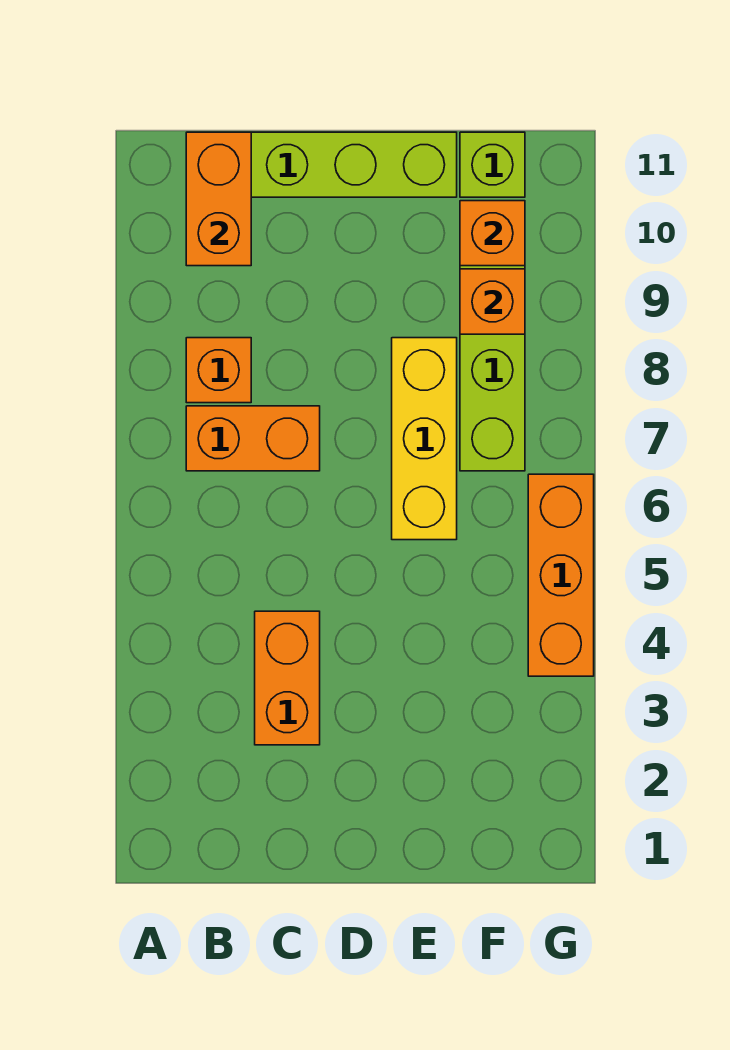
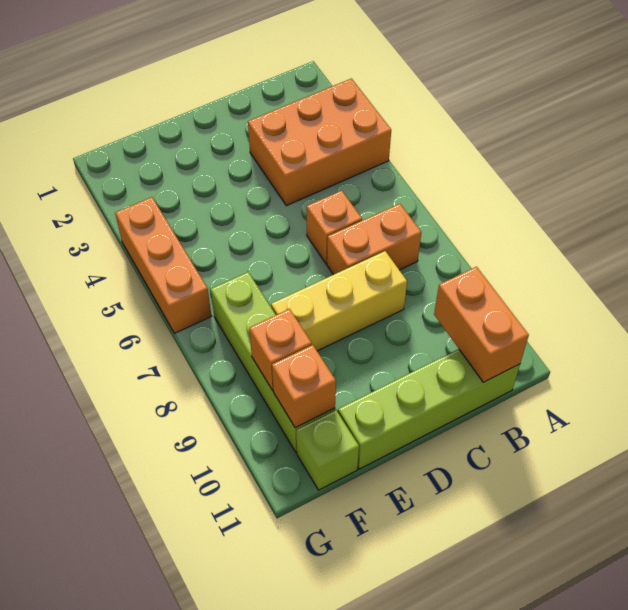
orange brick B8 level 1 -> orange brick C6 level 1
orange brick C3:C4 level 1 -> orange brick A3:C4 level 1
yellow brick E6:E8 level 1 -> yellow brick C8:E8 level 1

